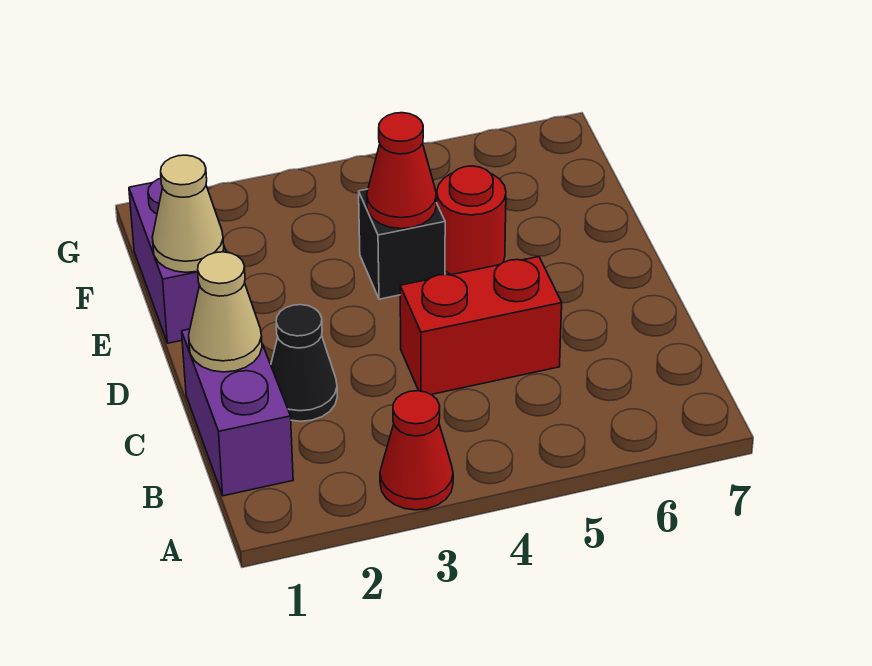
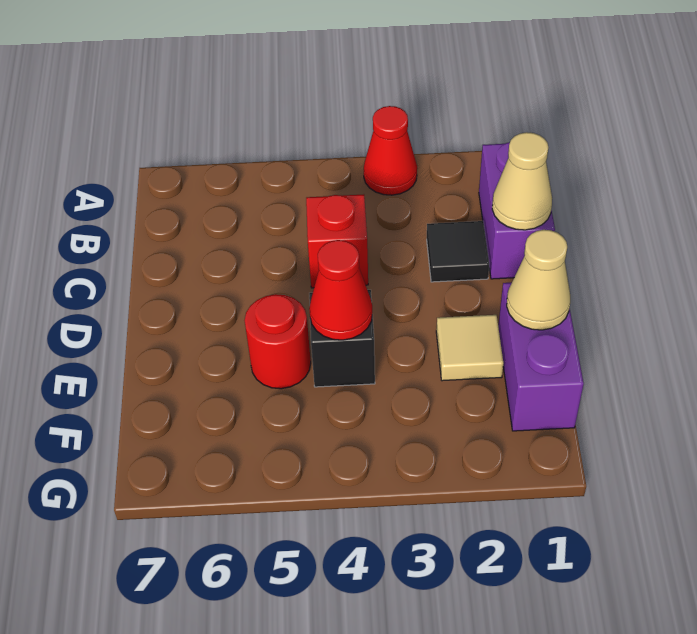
black cone C2 level 1 -> black tile C2 level 1
red brick C4:C5 level 1 -> red brick C4 level 1
none -> tan tile E2 level 1

